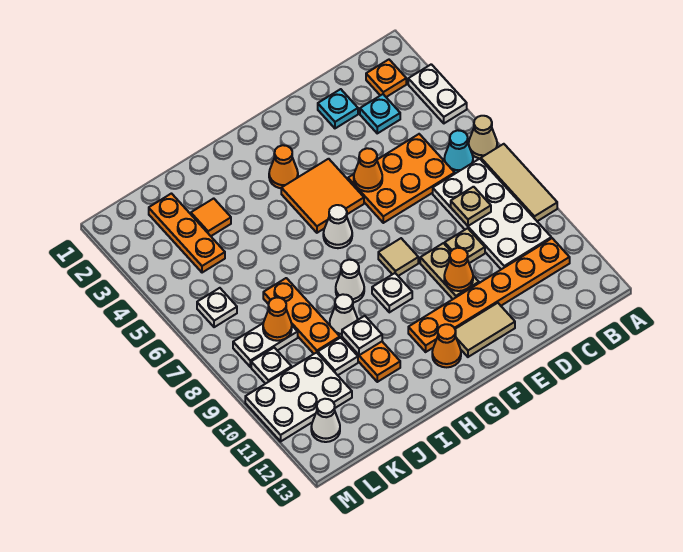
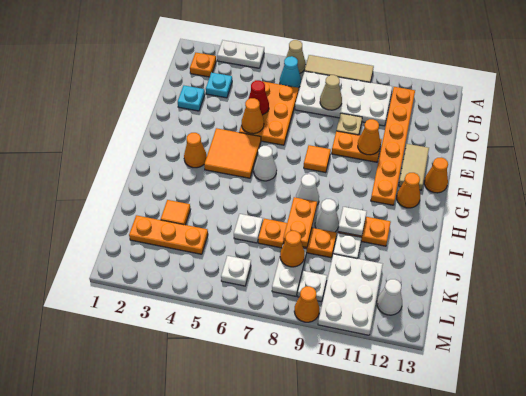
tan plate C8 level 2 -> tan cone C8 level 2
none -> red cone D5 level 2
tan plate E9:E10 level 1 -> orange plate E9:E10 level 1
tan tile F8 level 1 -> orange tile F8 level 1
none -> orange cone F13 level 1
white plate G9 level 1 -> white plate J6 level 1
none -> orange plate I8:J8 level 2
none -> orange cone M9 level 1

